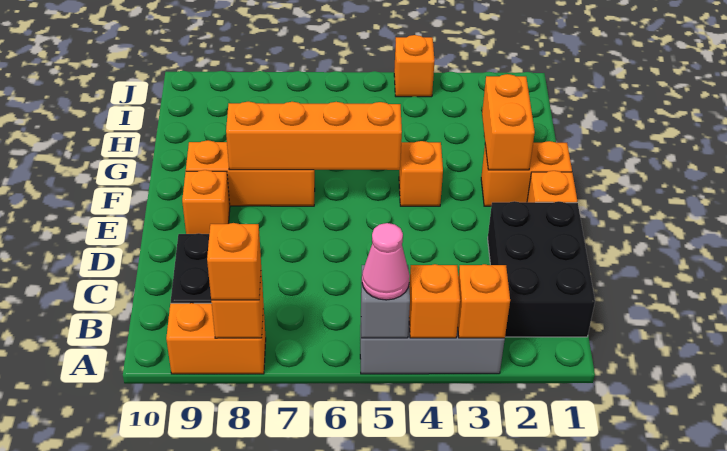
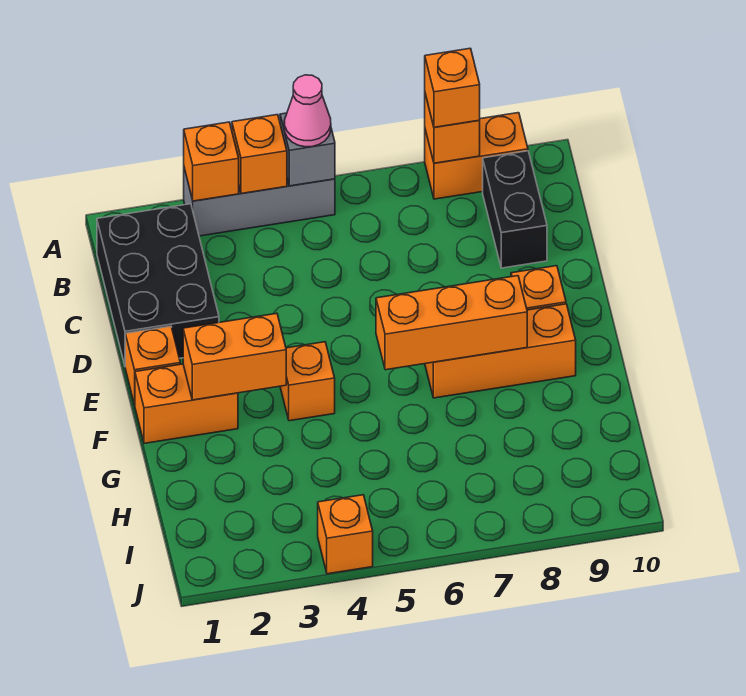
orange brick F2:G2 level 2 -> orange brick F2:F3 level 2
orange brick F5:F8 level 2 -> orange brick F6:F8 level 2

